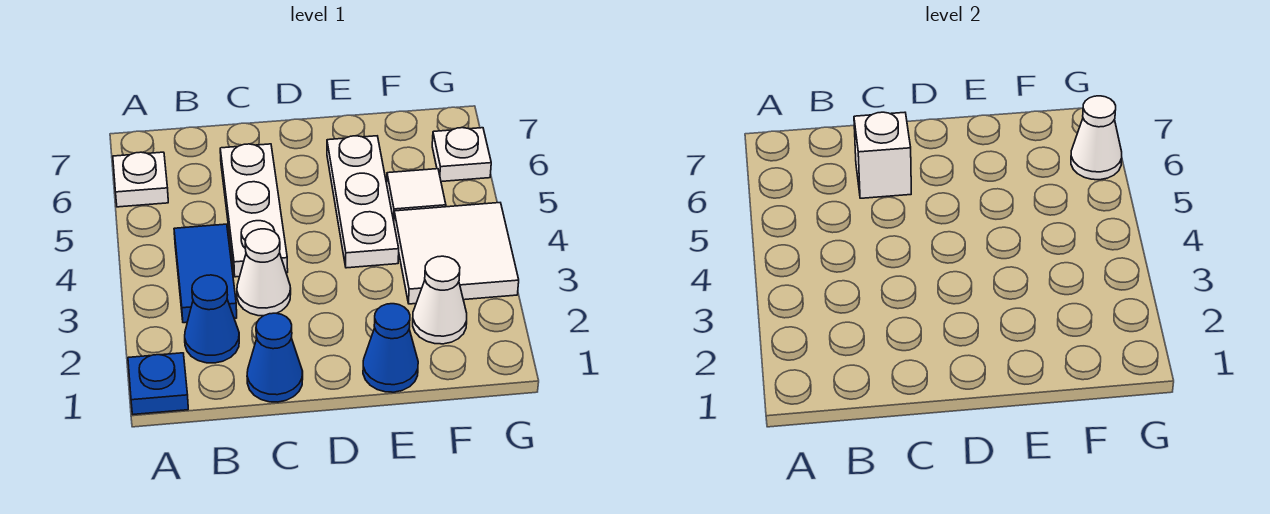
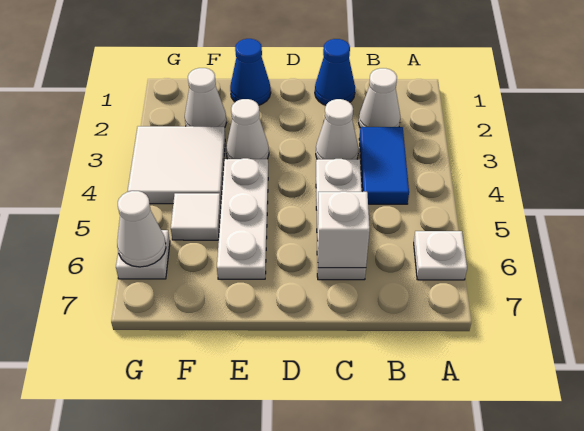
blue plate A1 level 1 -> none
blue cone B2 level 1 -> white cone B2 level 1
none -> white cone E3 level 1

